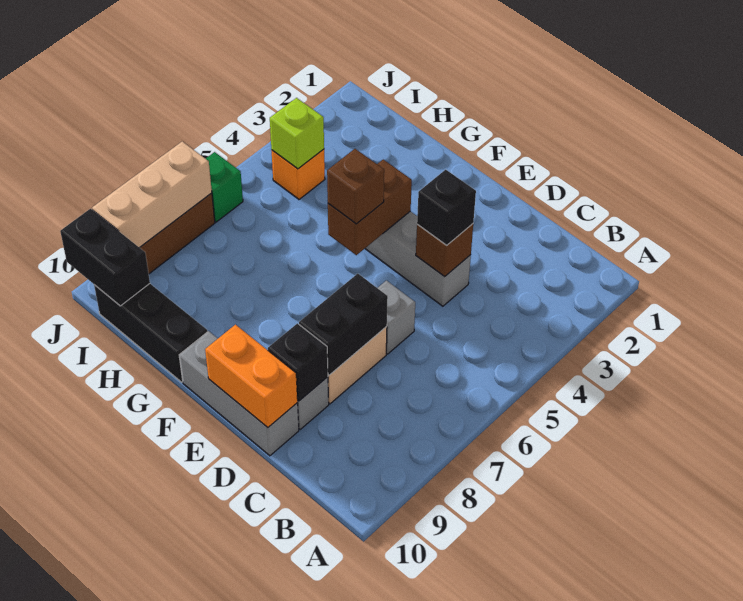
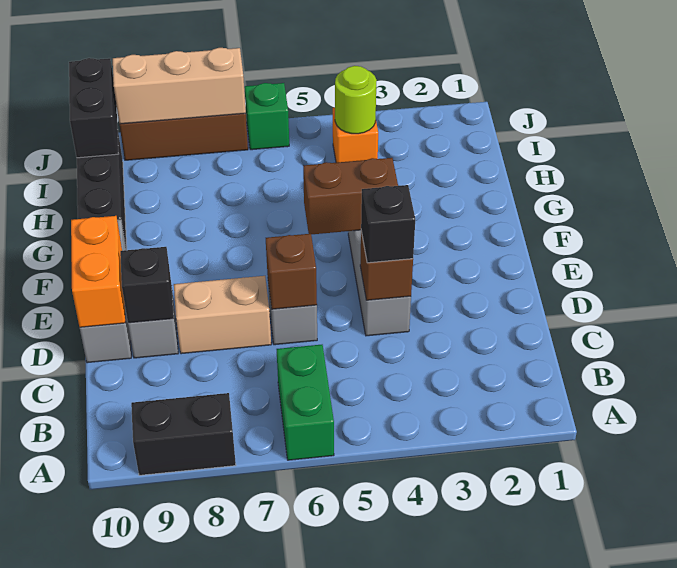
none -> green brick A6:B6 level 1
black brick D7:D8 level 2 -> black brick A8:A9 level 1
brown brick F5 level 3 -> brown brick D6 level 2
lime brick I4 level 2 -> lime round brick I4 level 2

